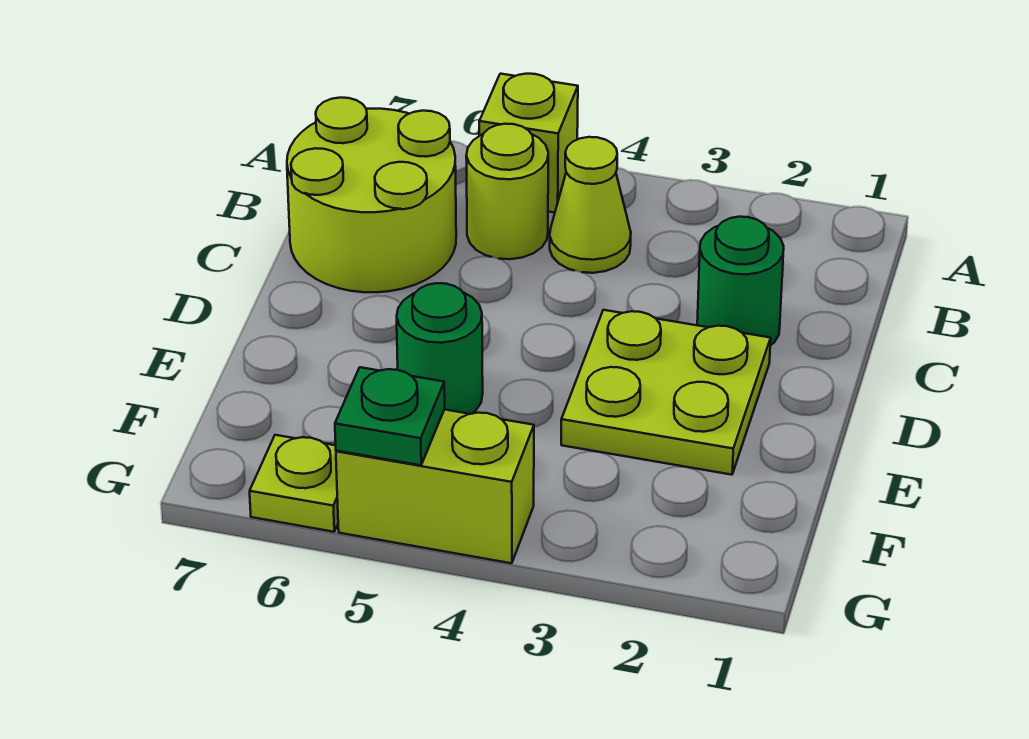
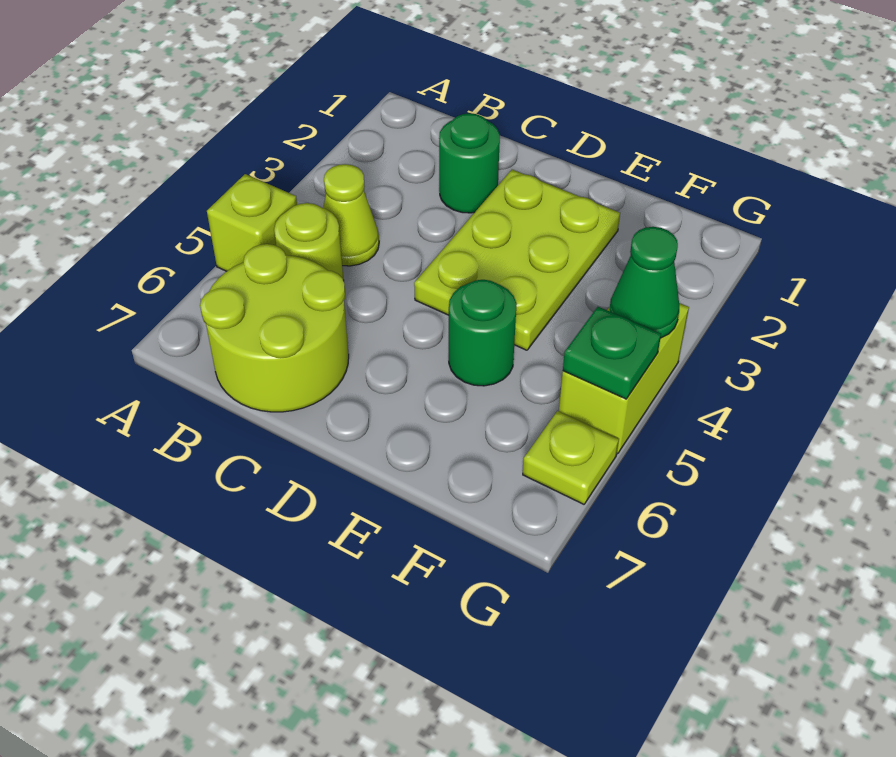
lime plate D2:E3 level 1 -> lime plate D2:E4 level 1
none -> green cone G4 level 2

